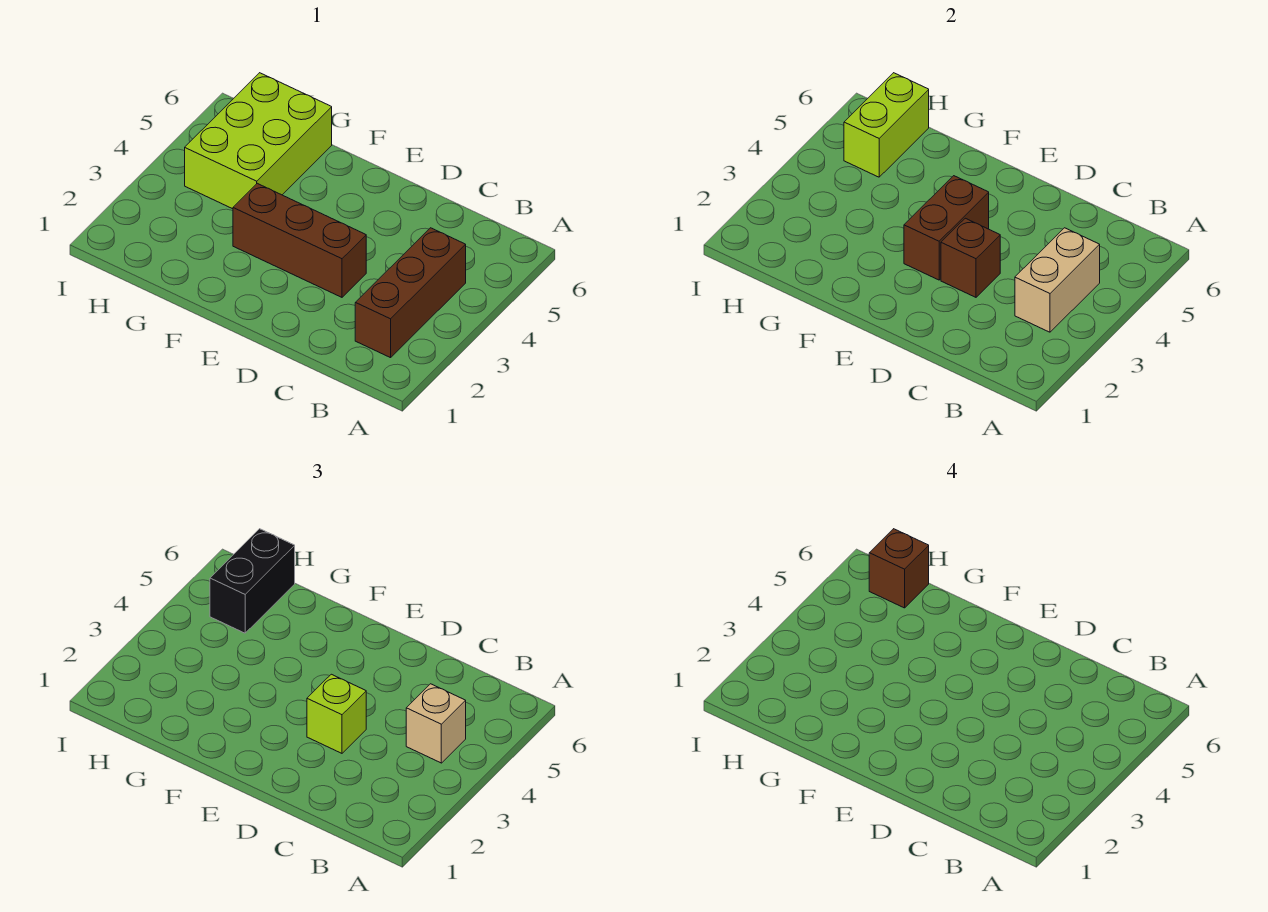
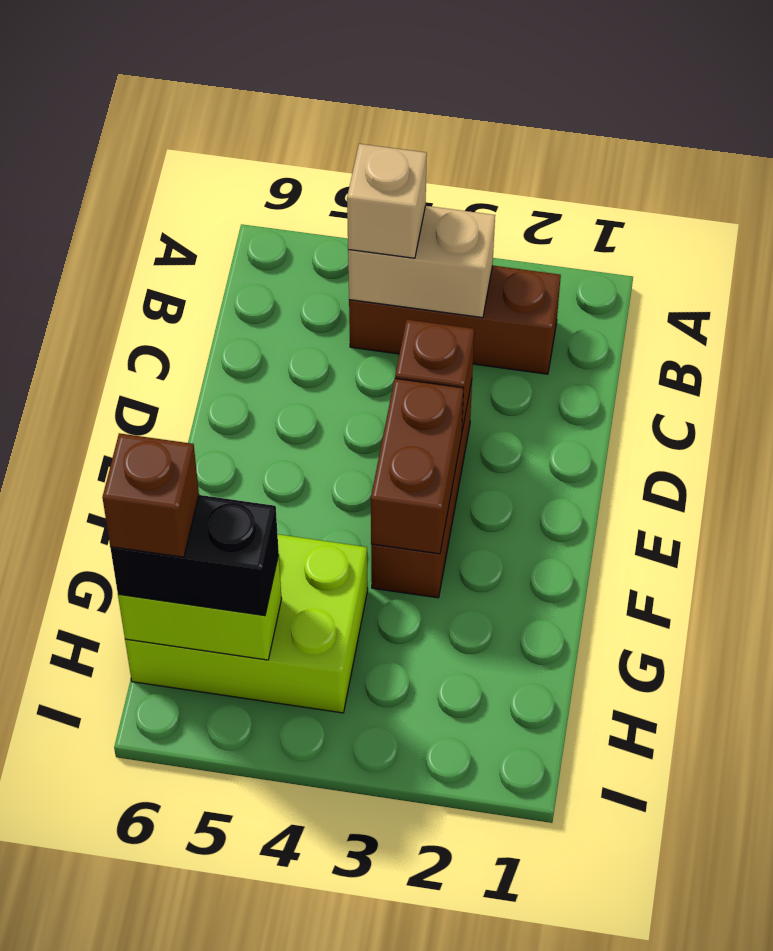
lime brick D3 level 3 -> none
brown brick E3:E4 level 2 -> brown brick E3:F3 level 2

